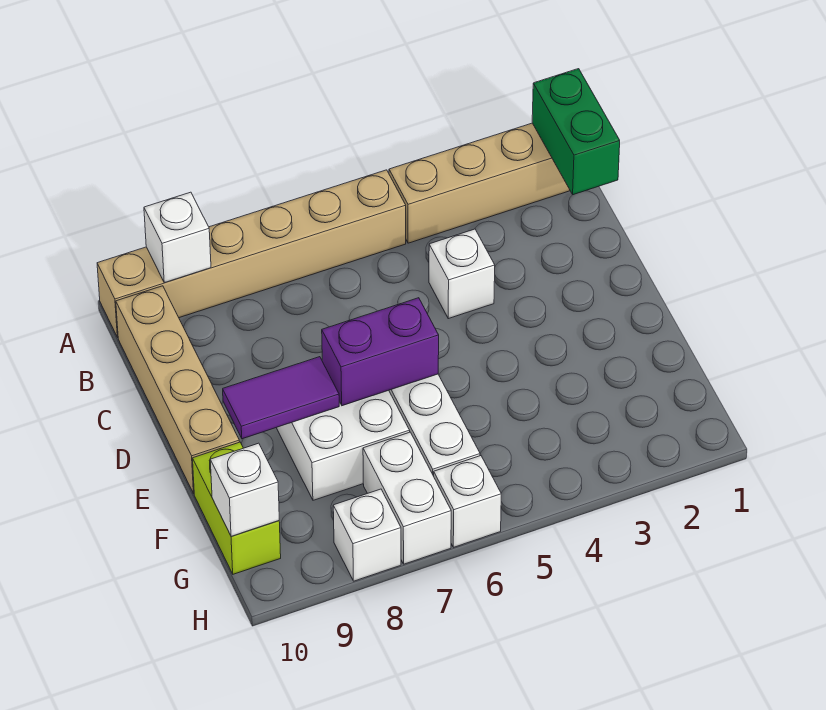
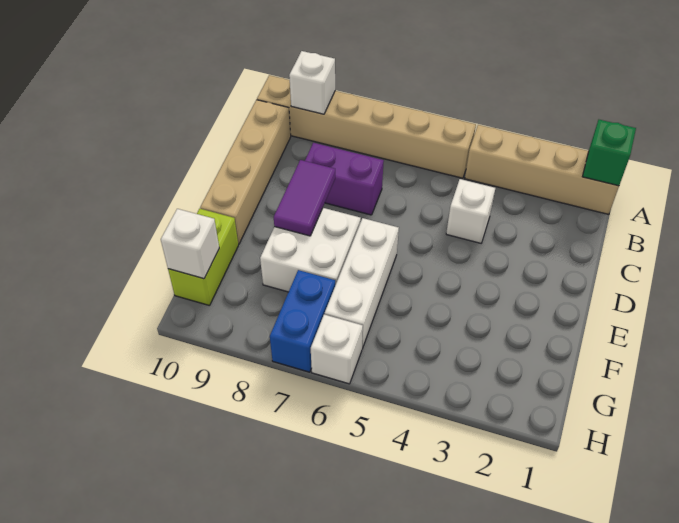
green brick A1:B1 level 2 -> green brick A1 level 2
purple brick E6:E7 level 2 -> purple brick C7:C8 level 1
purple tile E8:E9 level 2 -> purple tile D8:E8 level 2
white brick G7:H7 level 1 -> blue brick G7:H7 level 1
white brick H8 level 1 -> none

